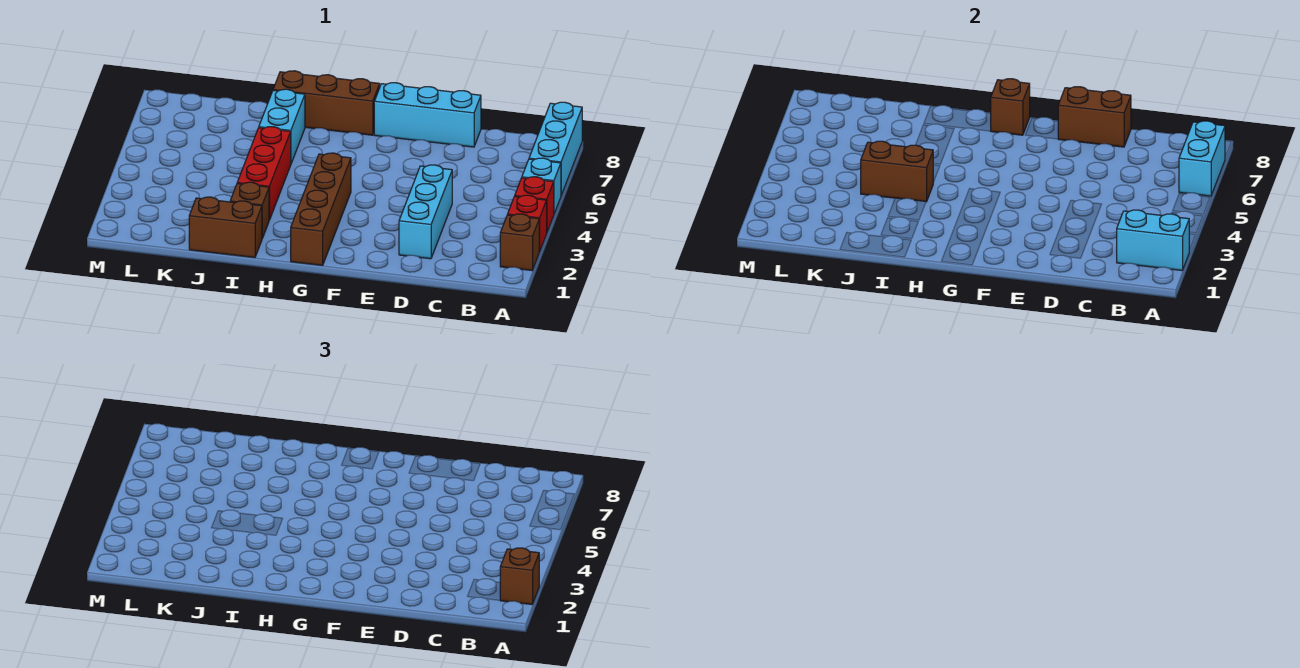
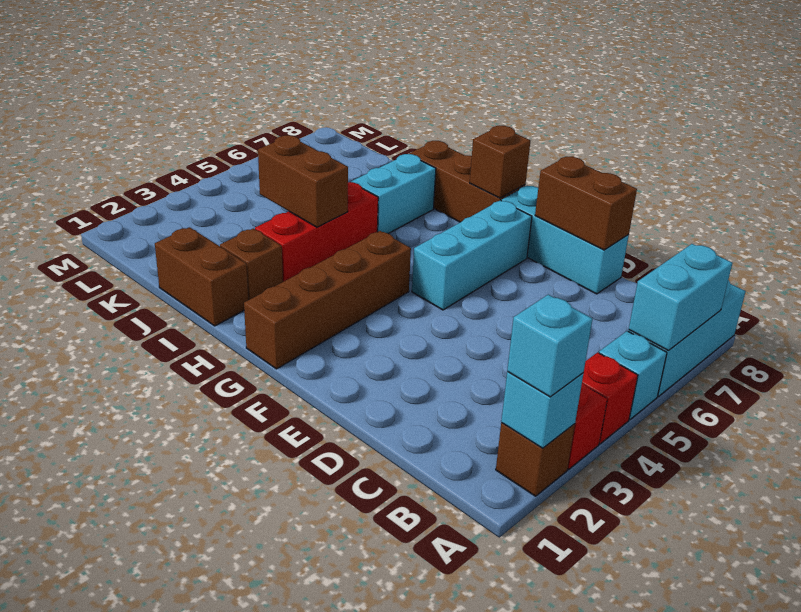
cyan brick A2:B2 level 2 -> cyan brick A2 level 2
brown brick A2 level 3 -> cyan brick A2 level 3
cyan brick D2:D4 level 1 -> cyan brick F5:F7 level 1

